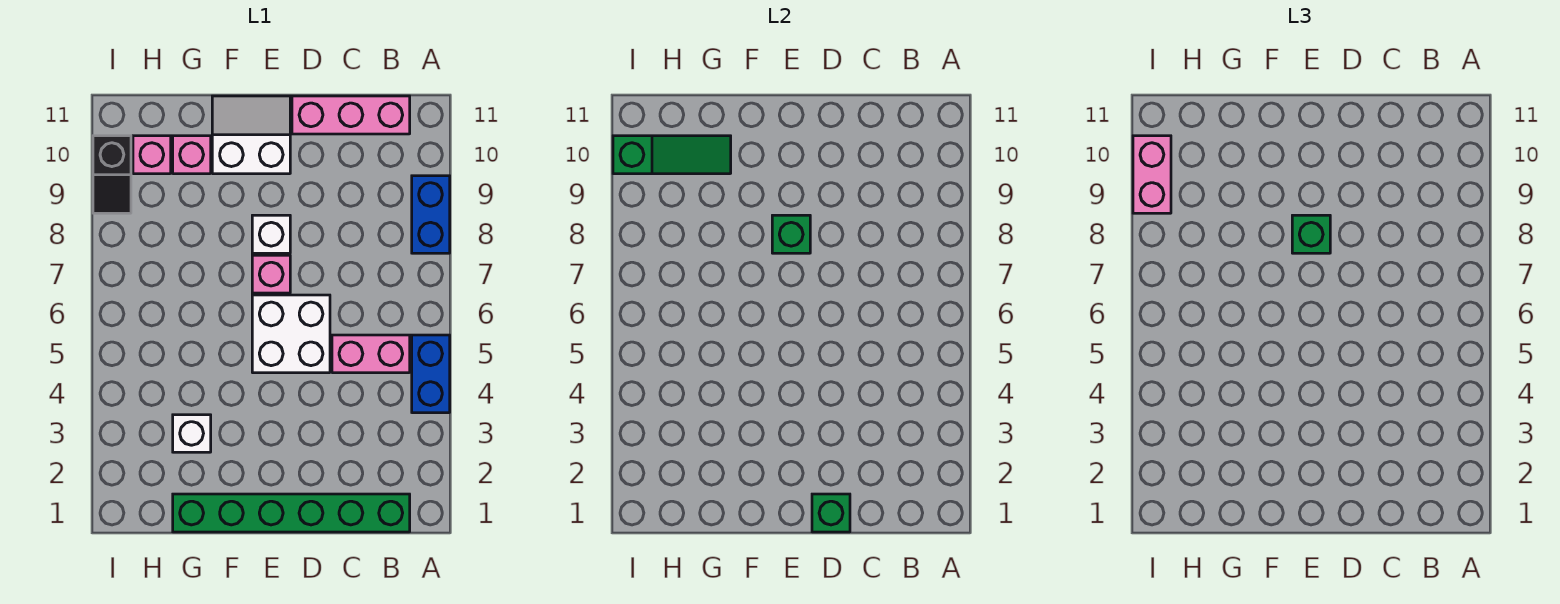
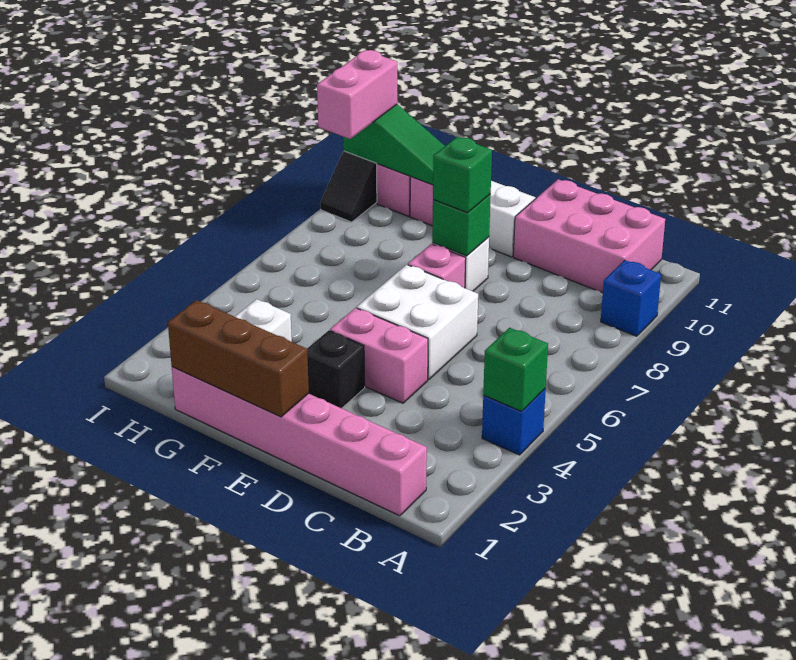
blue brick A4:A5 level 1 -> blue brick A4 level 1
blue brick A8:A9 level 1 -> blue brick A9 level 1
green brick B1:G1 level 1 -> pink brick B1:G1 level 1
pink brick B5:C5 level 1 -> pink brick D4:E4 level 1
pink brick B11:D11 level 1 -> pink brick B10:D11 level 1
green brick D1 level 2 -> green brick A4 level 2
none -> brown brick E1:G1 level 2
none -> black brick E3 level 1

